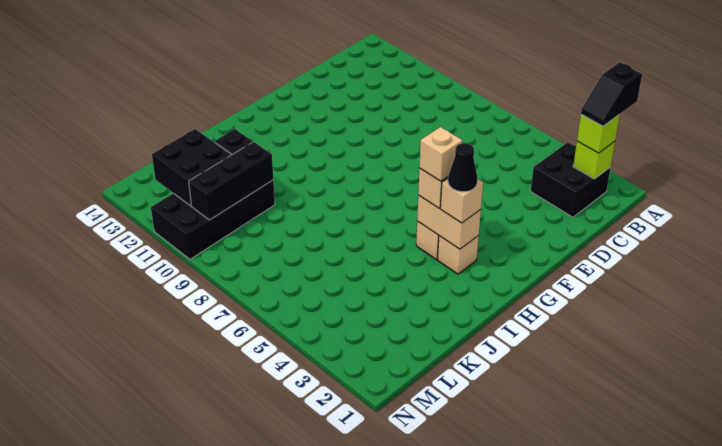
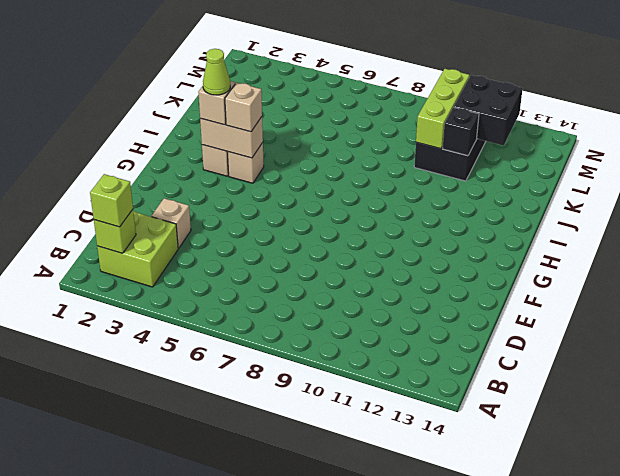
black slope A2:B2 level 4 top A -> none
black brick B2:C3 level 1 -> lime brick B2:C3 level 1
black cone H3 level 4 -> lime cone H3 level 4
tan brick H4 level 4 -> tan brick D3 level 1
black brick K10:M10 level 2 -> lime brick K10:M10 level 2

